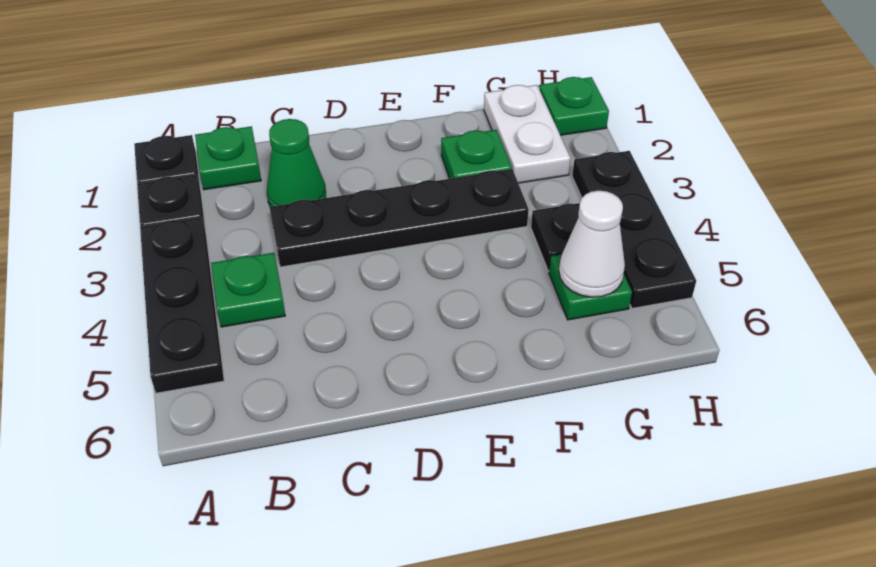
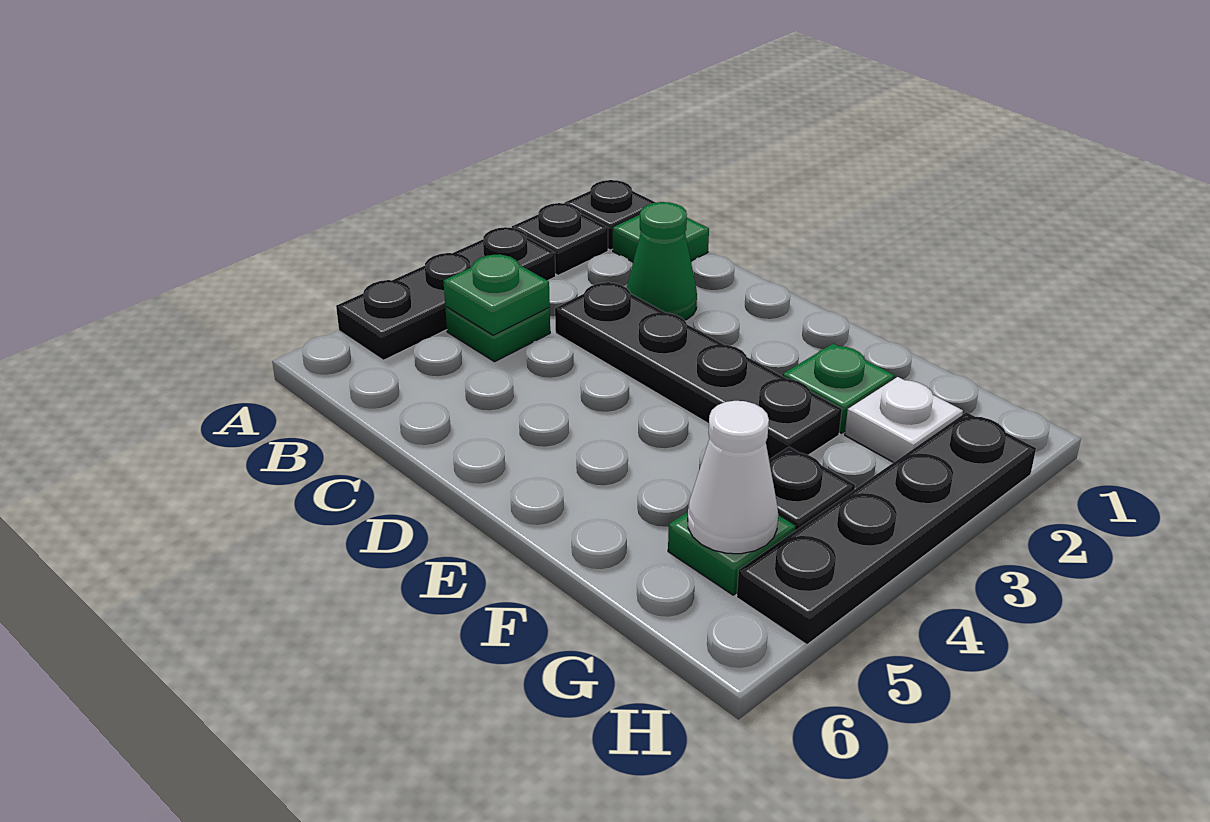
white plate G1:G2 level 1 -> white plate G2 level 1
green plate H1 level 1 -> green plate B4 level 2
black plate H3:H5 level 1 -> black plate H2:H5 level 1

